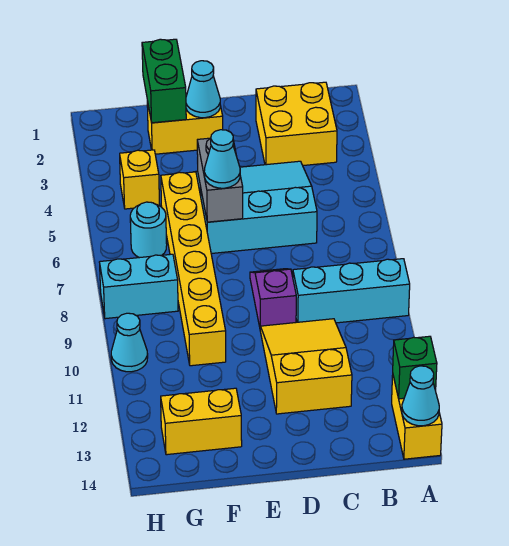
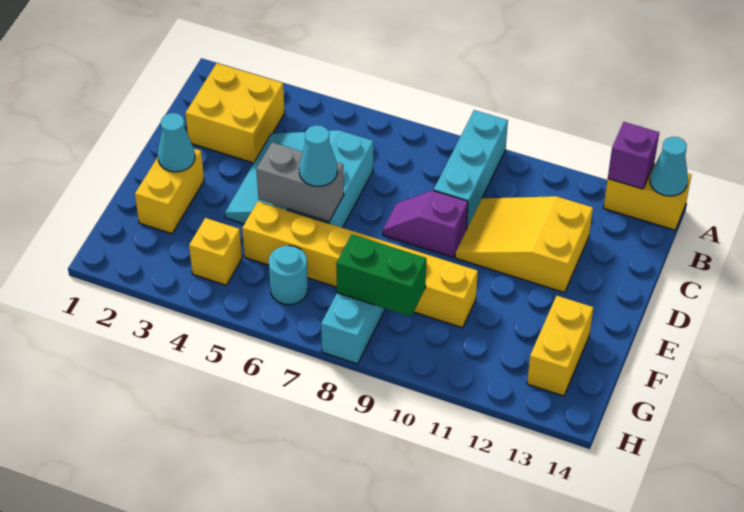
green brick A13 level 2 -> purple brick A13 level 2
green brick F1:F2 level 2 -> green brick G8:G9 level 2
cyan cone H10 level 1 -> none

